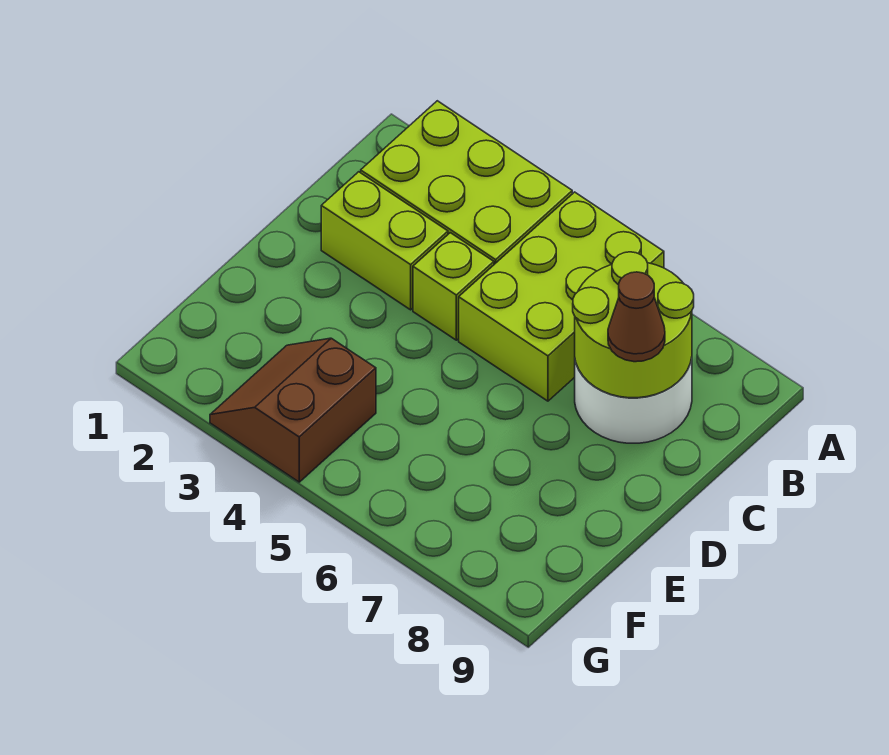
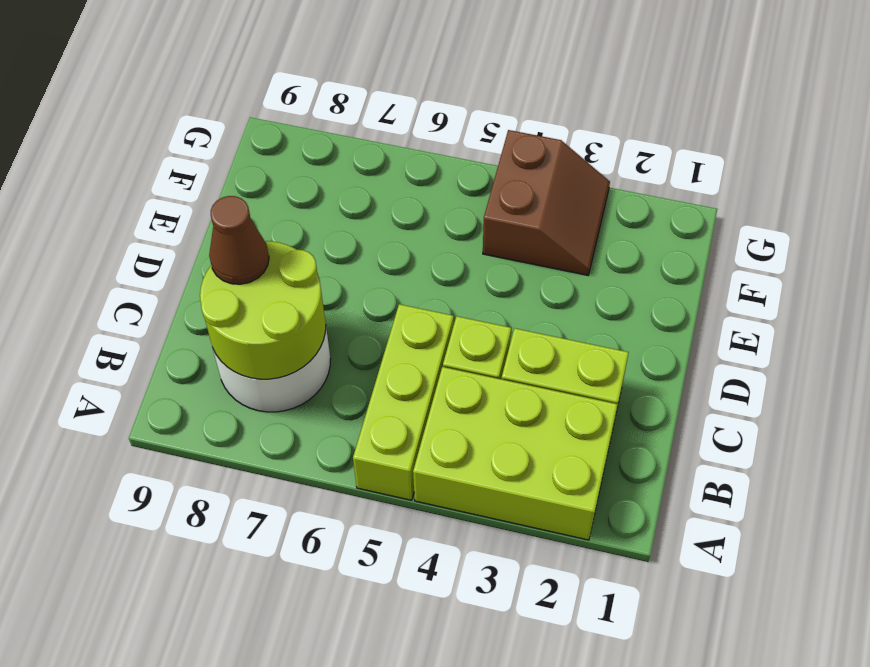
lime brick A5:C6 level 1 -> lime brick A5:C5 level 1

